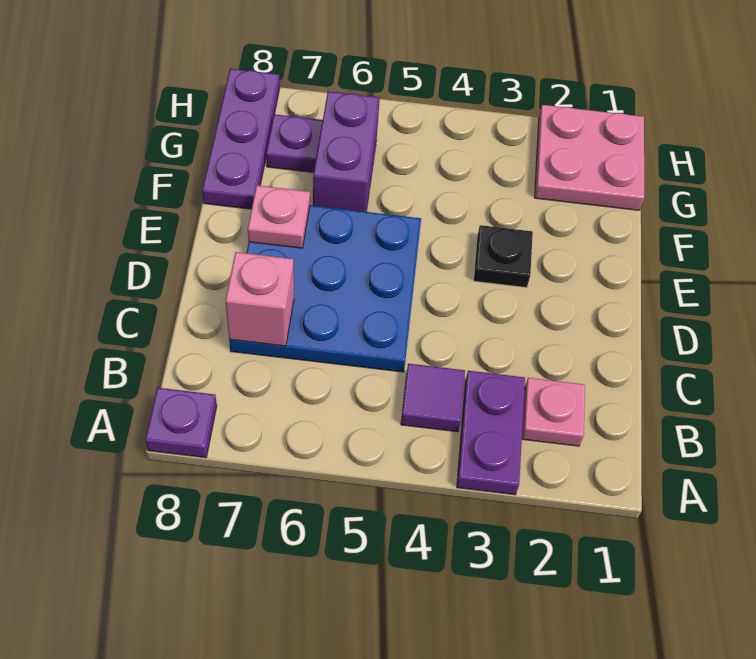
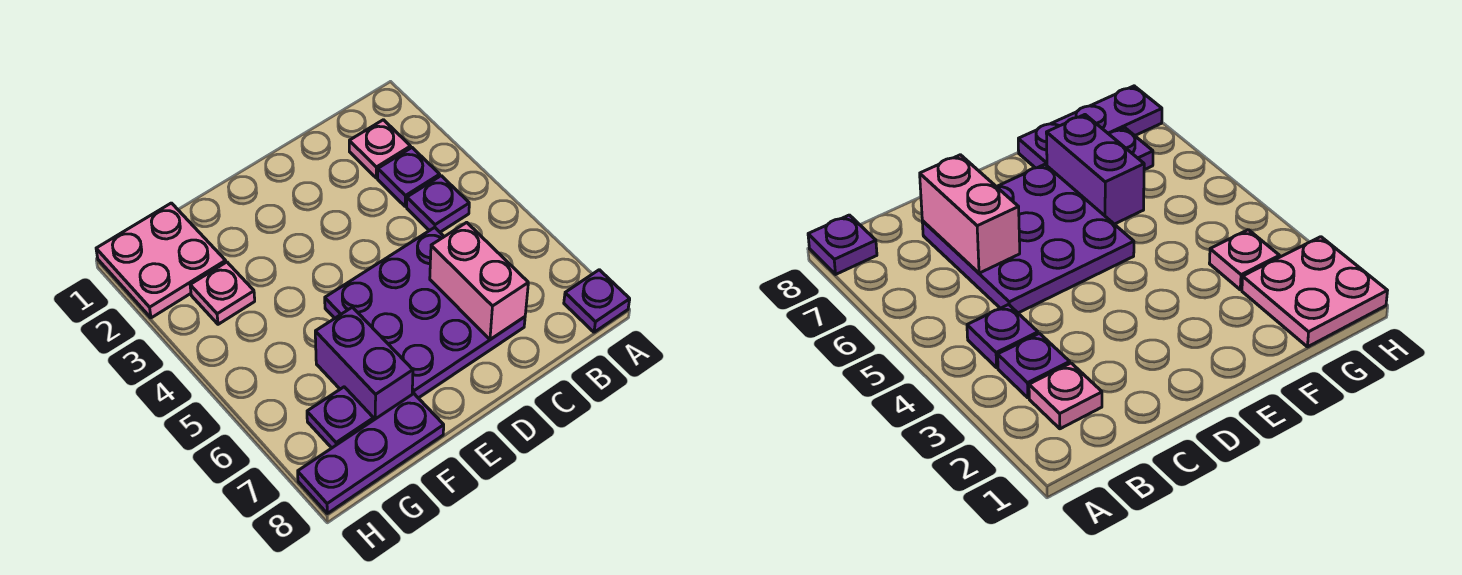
purple plate A3:B3 level 1 -> purple plate B3 level 1
purple tile B4 level 1 -> purple plate B4 level 1
blue plate C5:E7 level 1 -> purple plate C5:E7 level 1
pink brick C7 level 2 -> pink brick C6:C7 level 2
black plate E3 level 1 -> none
pink plate E7 level 2 -> pink plate G3 level 1
purple brick F6:G6 level 1 -> purple brick F6:F7 level 1

